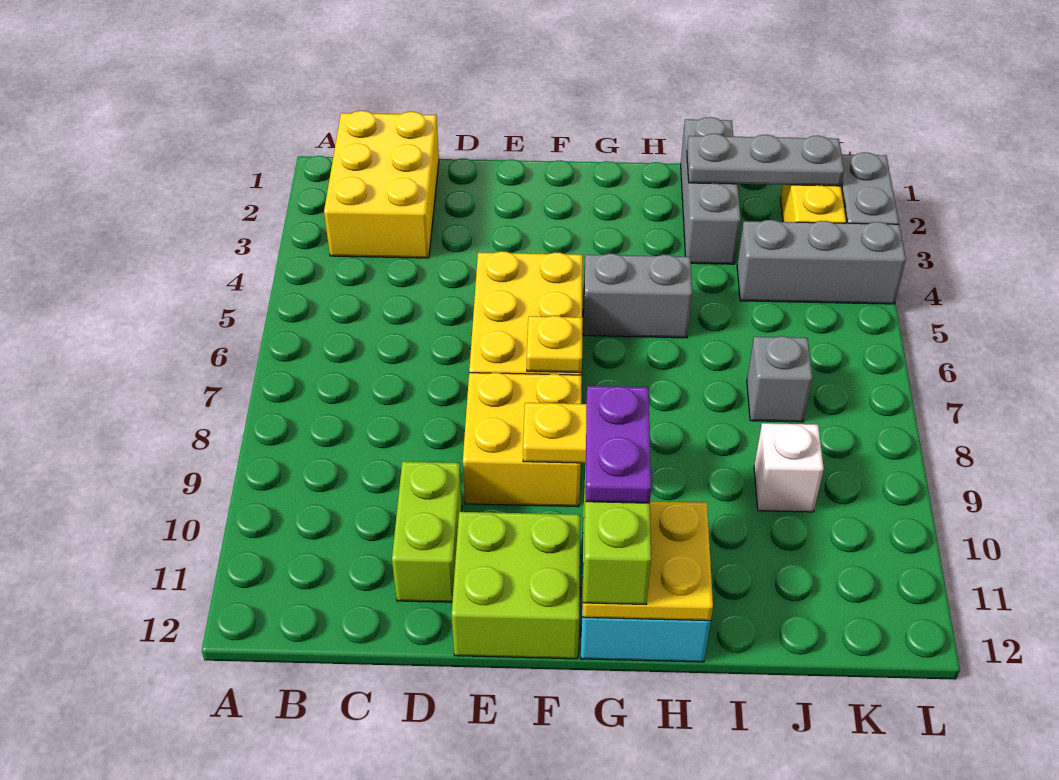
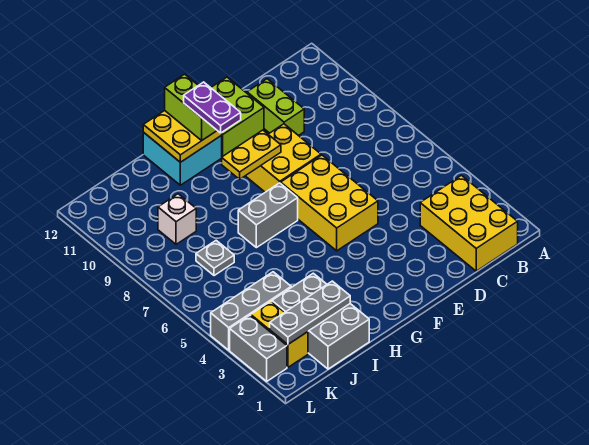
yellow plate F7 level 2 -> none
grey brick G5:H5 level 1 -> grey brick G7:H7 level 1
grey brick I1:I3 level 1 -> grey brick I1:J3 level 1
grey brick J7 level 1 -> grey plate J7 level 1

